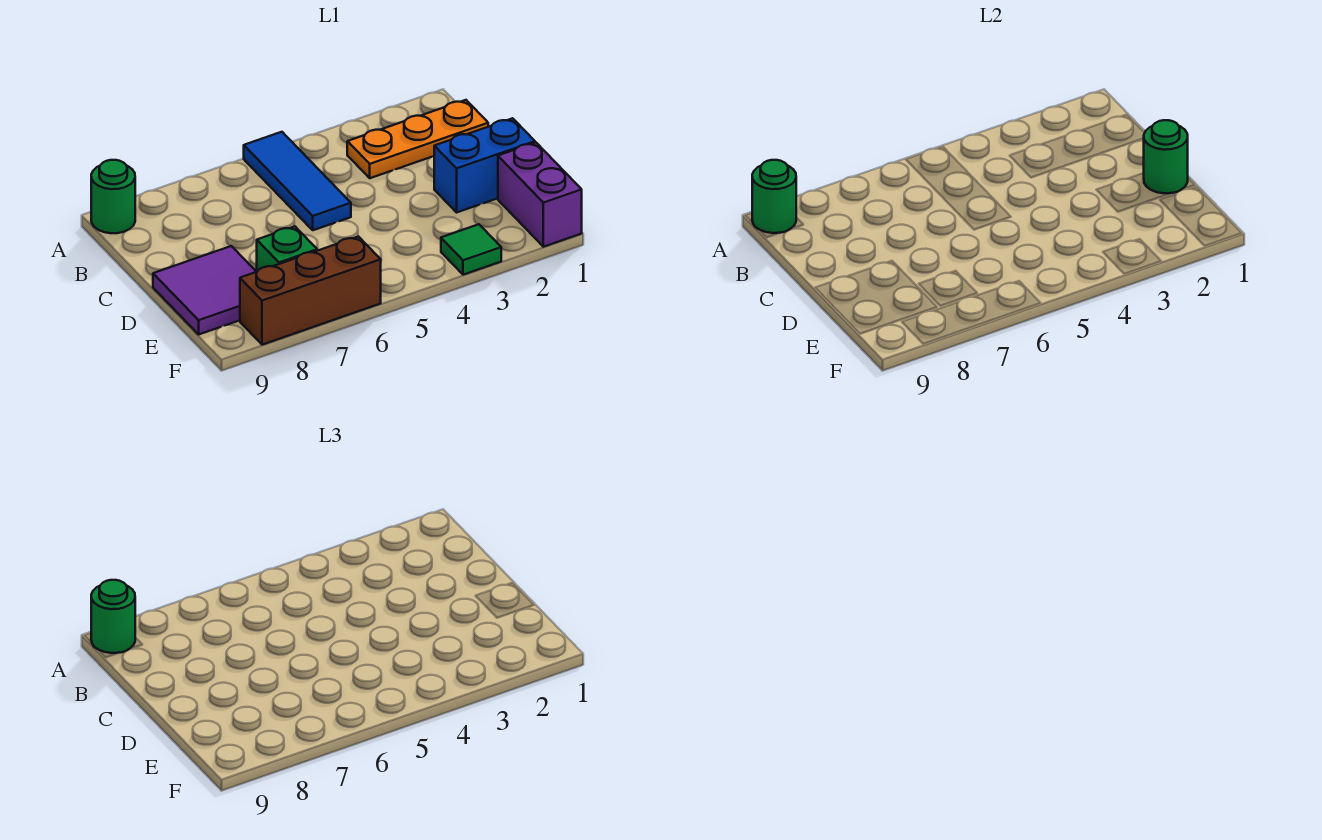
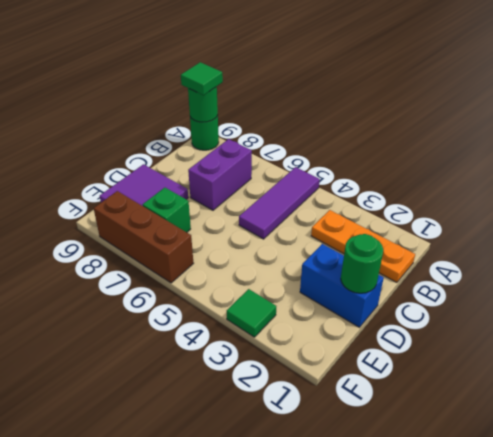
blue tile A5:C5 level 1 -> purple tile A5:C5 level 1
green round brick A9 level 3 -> green tile A9 level 3
purple brick E1:F1 level 1 -> purple brick B7:C7 level 1

